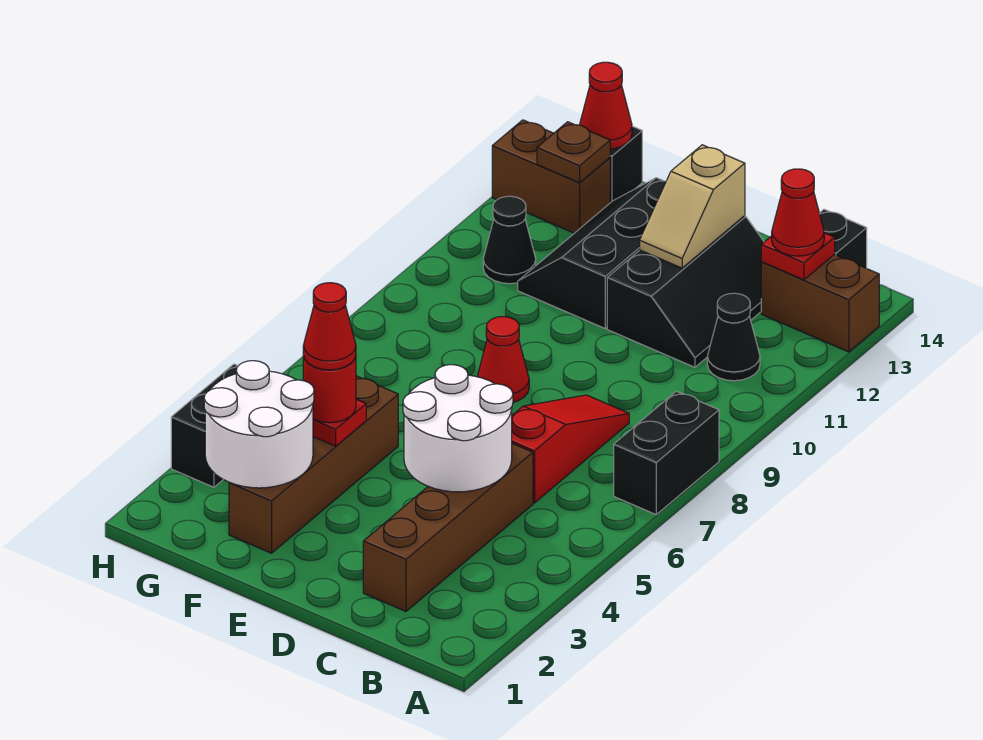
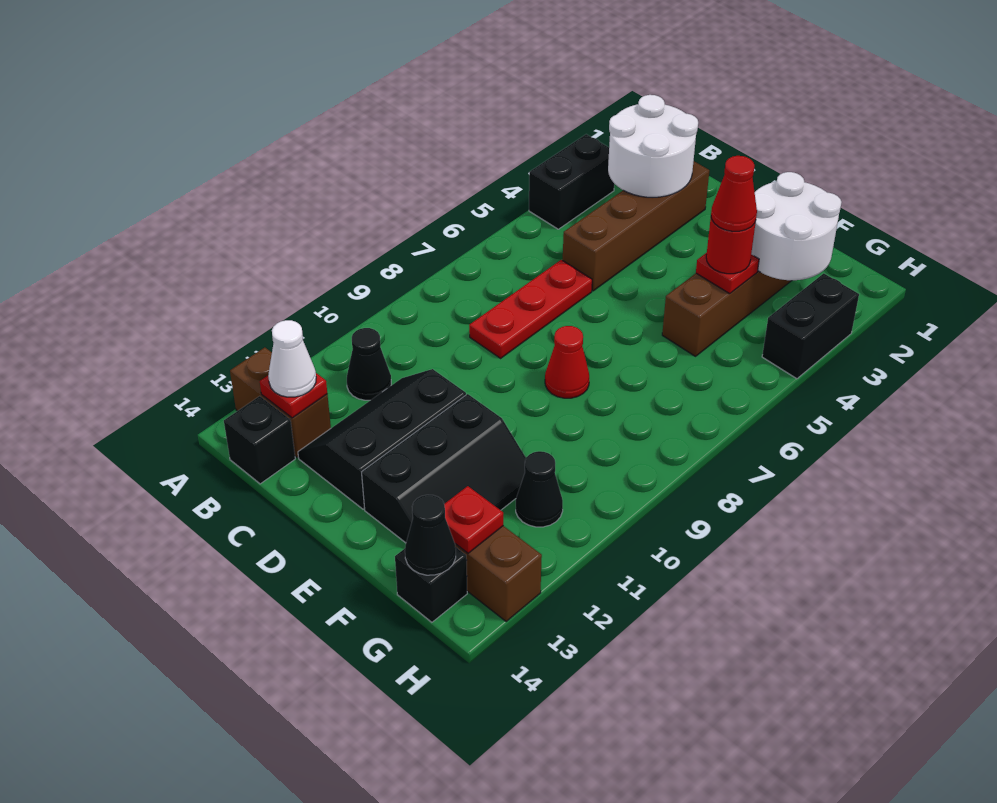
black brick A7:A8 level 1 -> black brick A3:A4 level 1
red cone B13 level 3 -> white cone B13 level 3
white round brick C4:D5 level 2 -> white round brick B2:C3 level 2
red slope C6:C8 level 1 top 6 -> red plate C6:C8 level 1
tan slope D12:D13 level 2 top 13 -> none
brown plate G13 level 2 -> red plate G13 level 2
red cone G14 level 2 -> black cone G14 level 2

